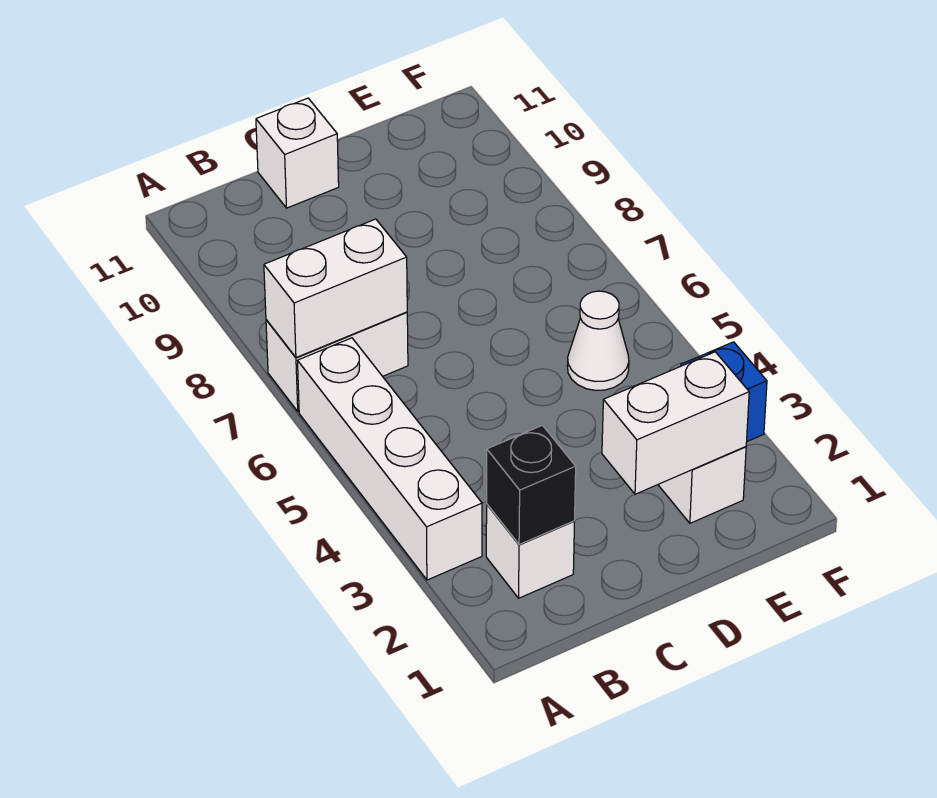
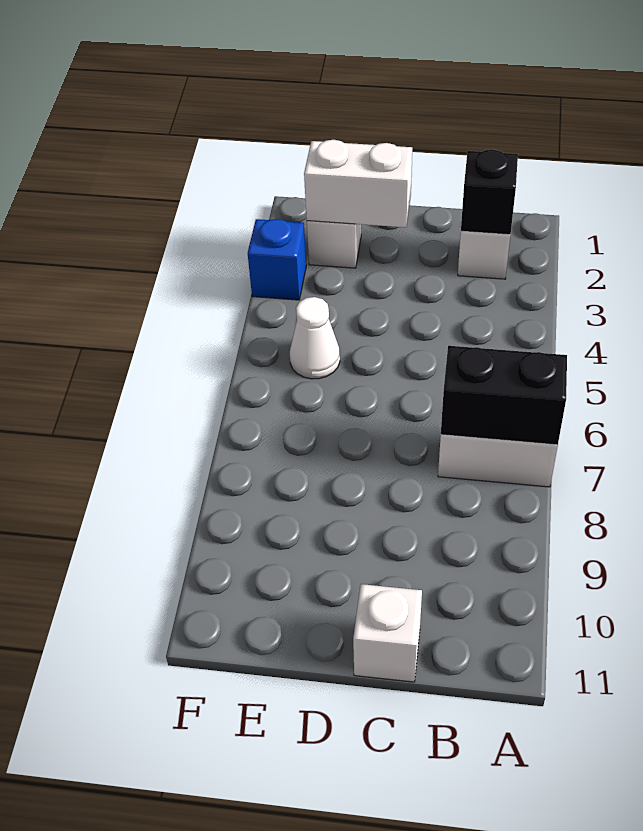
white brick A3:A6 level 1 -> none
white brick A7:B7 level 2 -> black brick A7:B7 level 2

